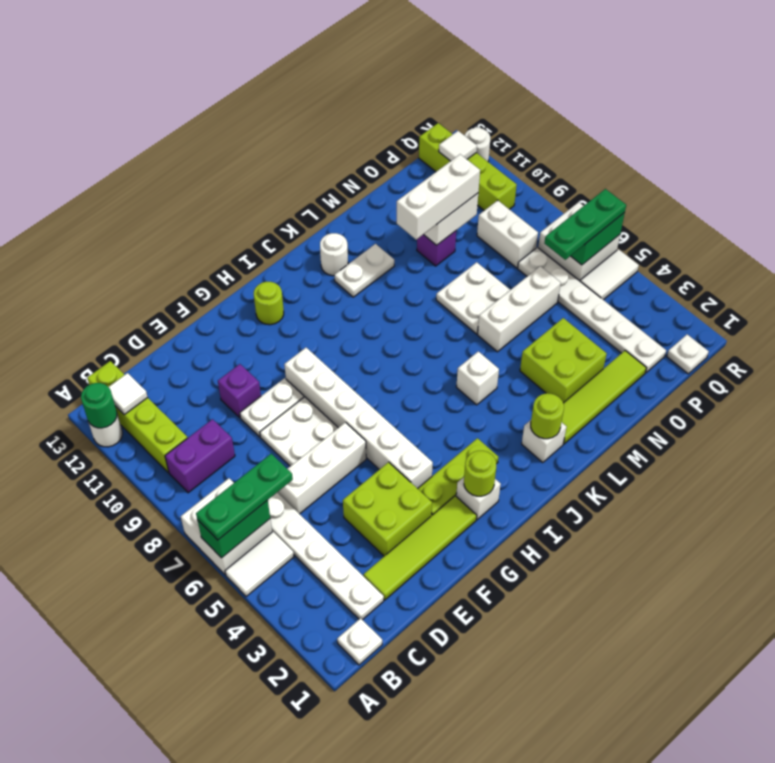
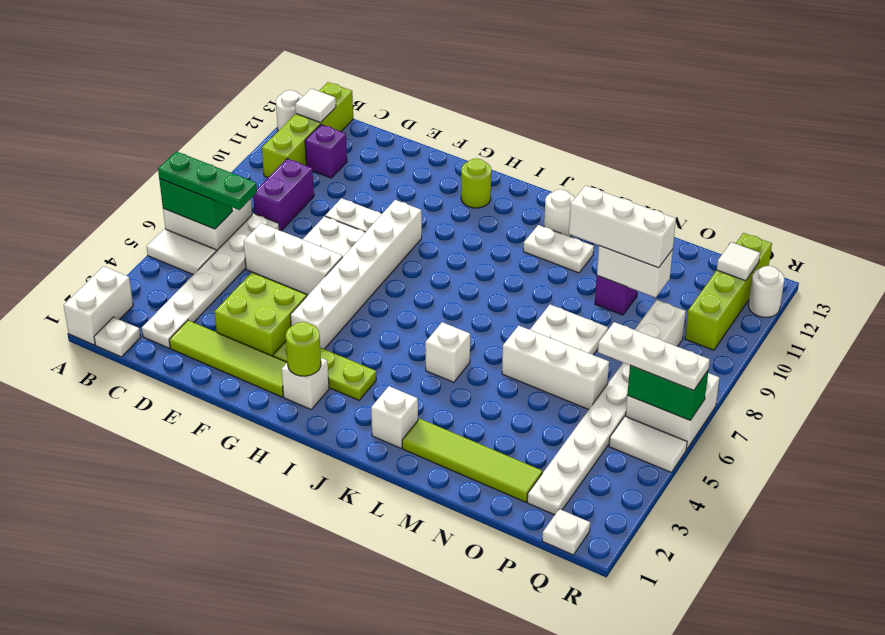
none -> white brick A1:A2 level 1
green round brick A12 level 2 -> none
purple brick B9:C9 level 1 -> purple brick C8:C9 level 1
purple brick E10 level 1 -> purple brick C11 level 1
lime round brick K2 level 2 -> none
lime brick M3:N4 level 1 -> none
green plate P6:R6 level 3 -> white plate P6:R6 level 3

